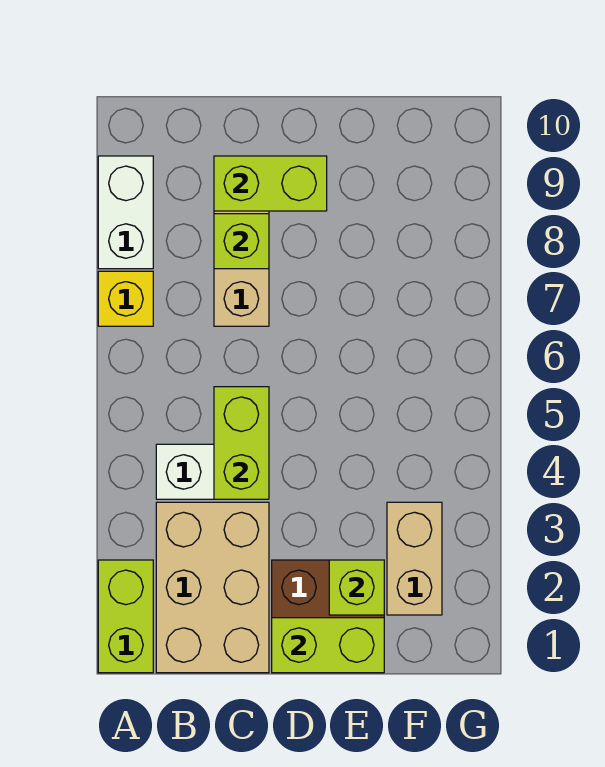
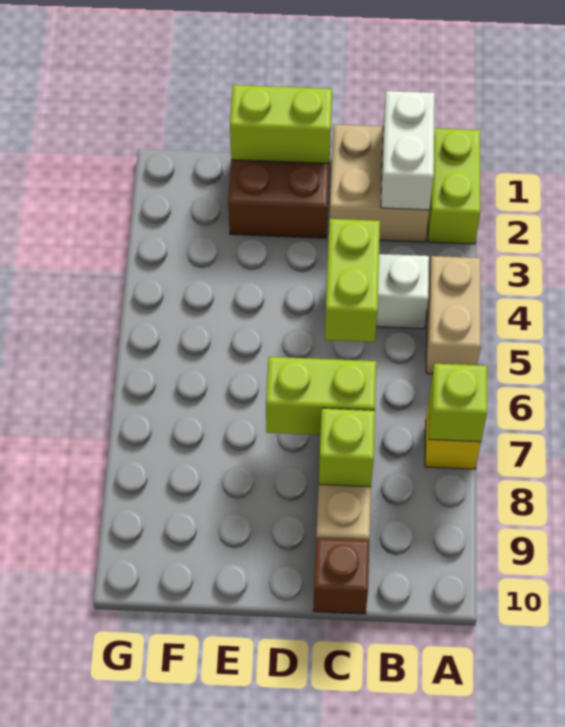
white brick A8:A9 level 1 -> white brick B1:B2 level 2
tan brick B1:C3 level 1 -> tan brick B1:C2 level 1
lime brick C9:D9 level 2 -> lime brick C7:D7 level 2
none -> brown brick C10 level 1
lime brick E2 level 2 -> lime brick A7 level 2
tan brick F2:F3 level 1 -> tan brick A4:A5 level 1

